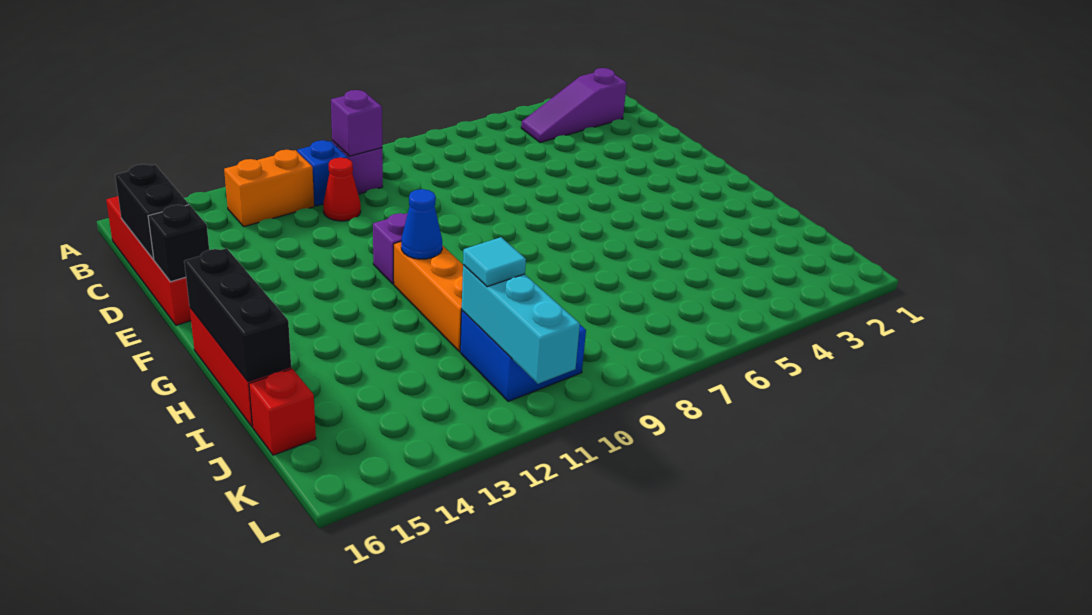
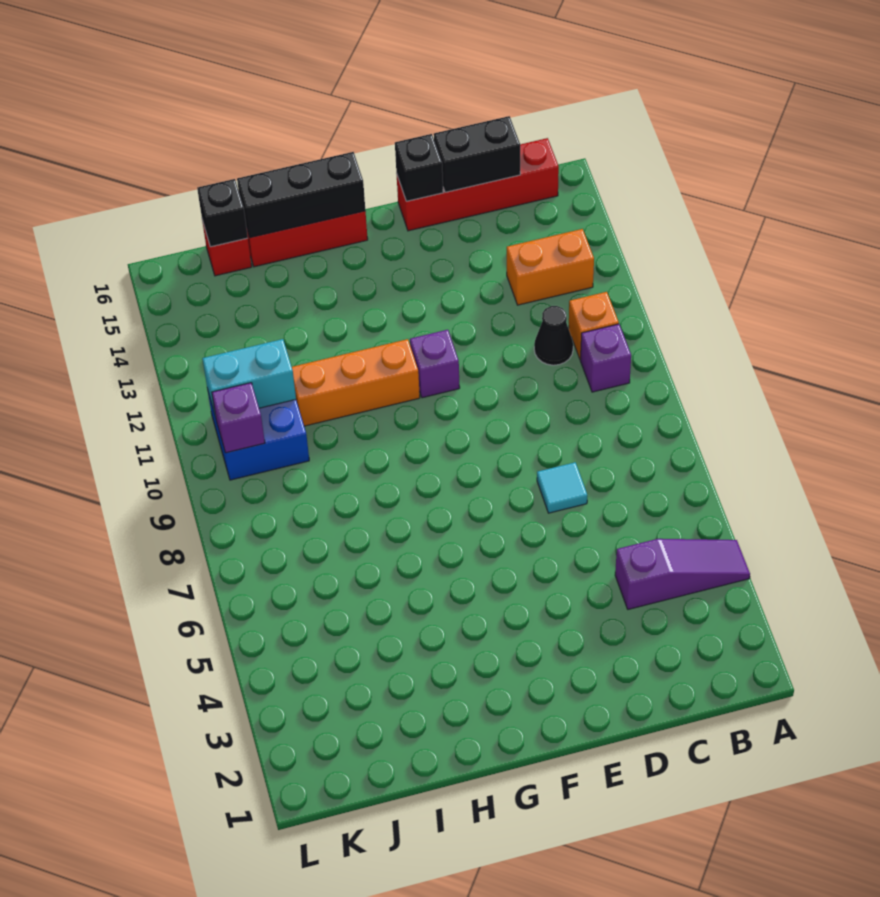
purple slope B2:B4 level 1 top 2 -> purple slope A4:C4 level 1 top C
purple brick B10 level 2 -> purple brick K10 level 2
blue brick B11 level 1 -> orange brick B11 level 1
orange brick B12:B13 level 1 -> orange brick B13:C13 level 1
red cone C11 level 1 -> black cone C11 level 1
blue cone G11 level 2 -> none
cyan brick J11:L11 level 2 -> cyan brick J11:K11 level 2
cyan tile J11 level 3 -> cyan tile D7 level 1
none -> black brick J16 level 2

